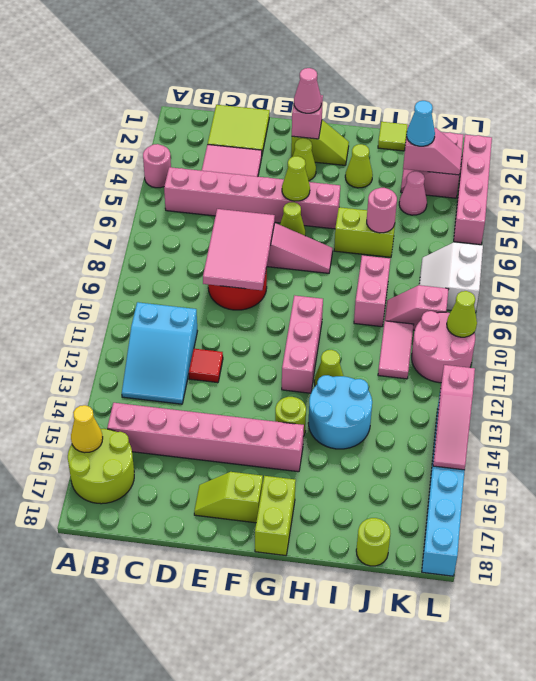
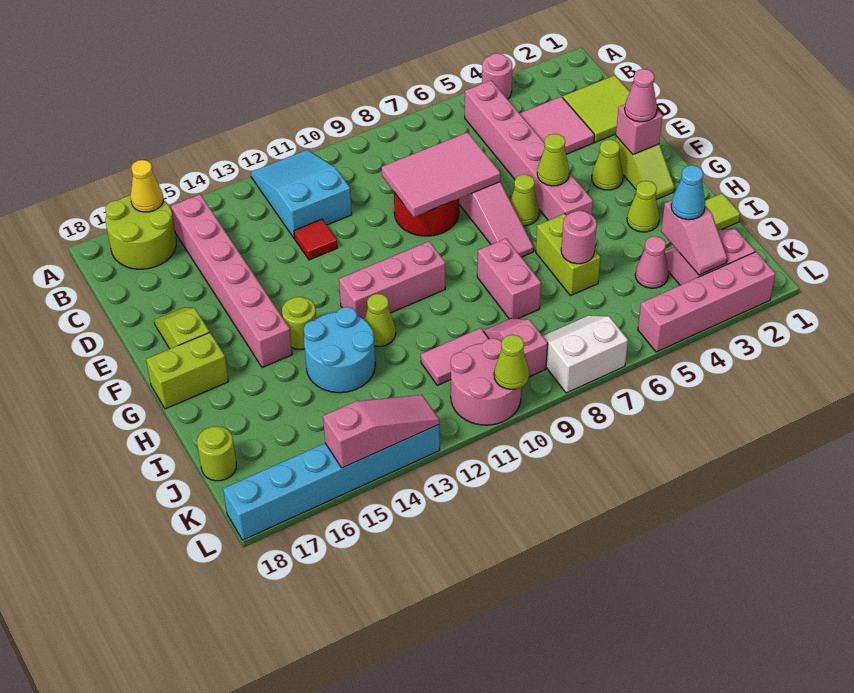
cyan slope B11:C13 level 1 top 11 -> cyan slope A11:C12 level 1 top C
pink brick I8:I9 level 1 -> pink brick H8:I8 level 1
pink slope L13:L15 level 2 top 13 -> pink slope L13:L15 level 2 top 15

